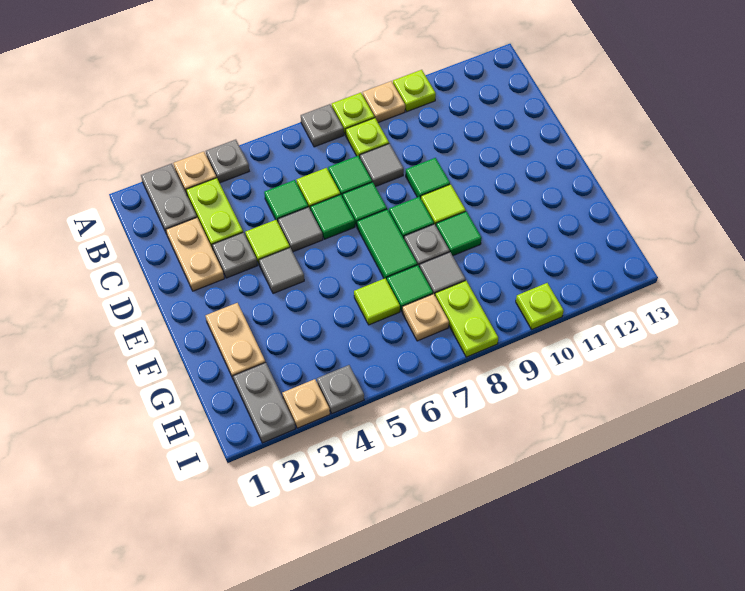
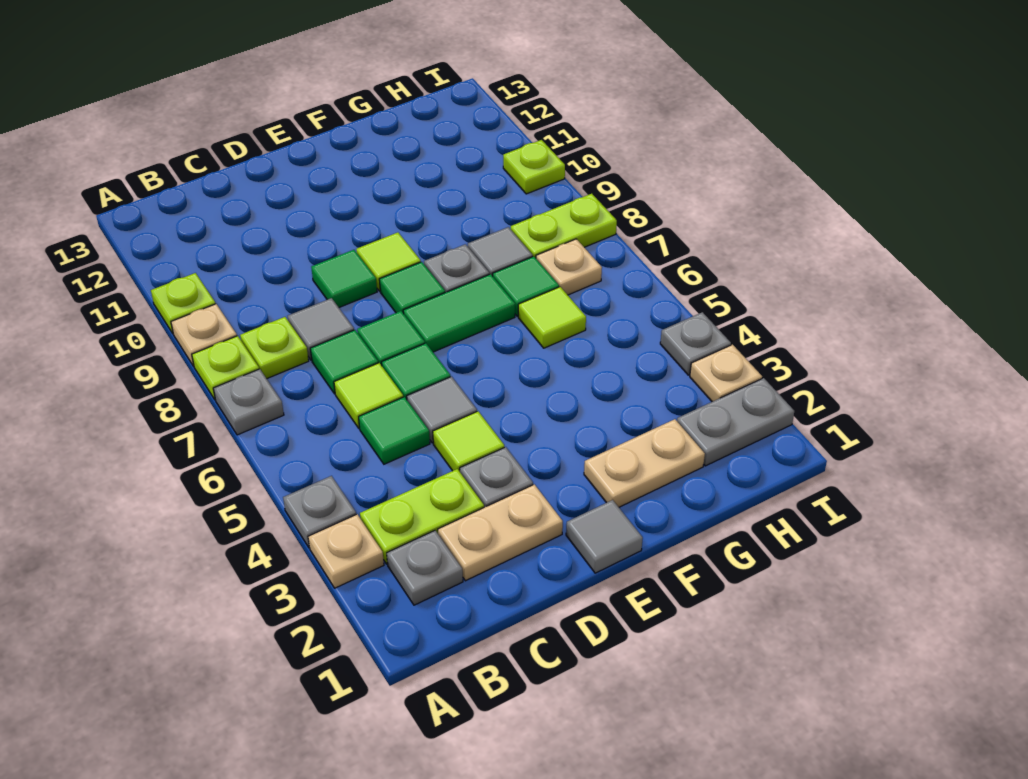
grey plate A2:B2 level 1 -> grey plate B2 level 1
grey tile E4 level 1 -> grey tile E1 level 1
green tile F9 level 1 -> none

